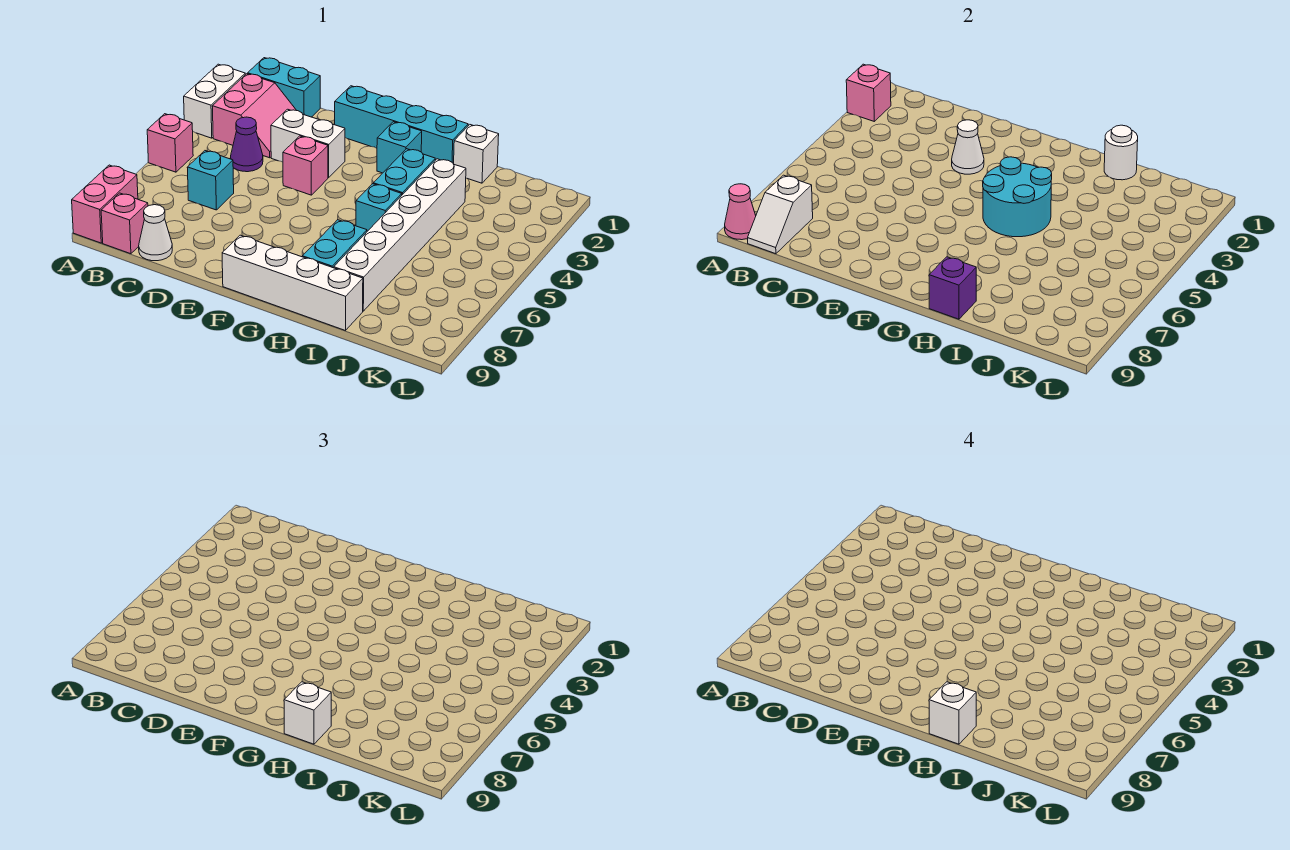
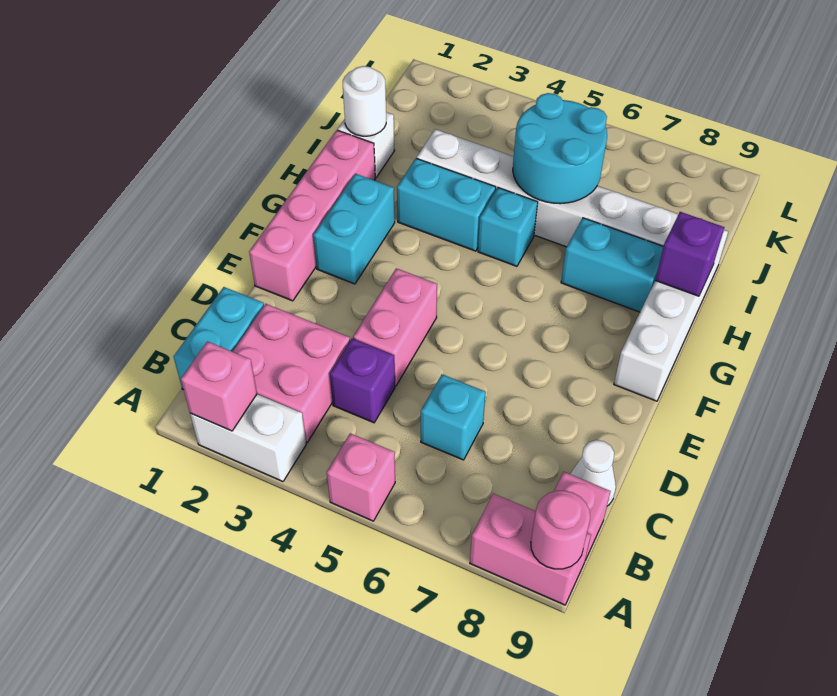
pink cone A9 level 2 -> pink round brick A9 level 2
pink slope B2:C3 level 1 top B -> pink brick B2:C3 level 1
white slope B8:B9 level 2 top 8 -> none
purple cone C4 level 1 -> purple brick C4 level 1
white brick D3:E3 level 1 -> none
cyan brick E1:H1 level 1 -> pink brick E1:H1 level 1
white cone E3 level 2 -> none
pink brick E4 level 1 -> pink brick D4:E4 level 1
cyan brick G2 level 1 -> cyan brick F2:G2 level 1
cyan round brick G4:H5 level 2 -> cyan round brick I5:J6 level 2
white brick H9 level 3 -> none
white brick H9 level 4 -> none

